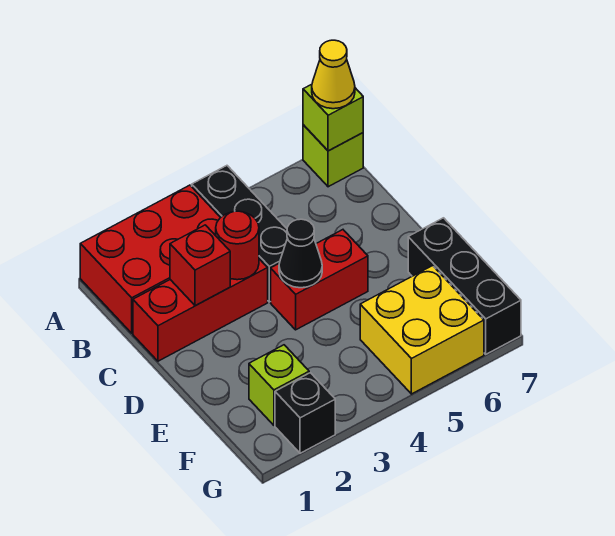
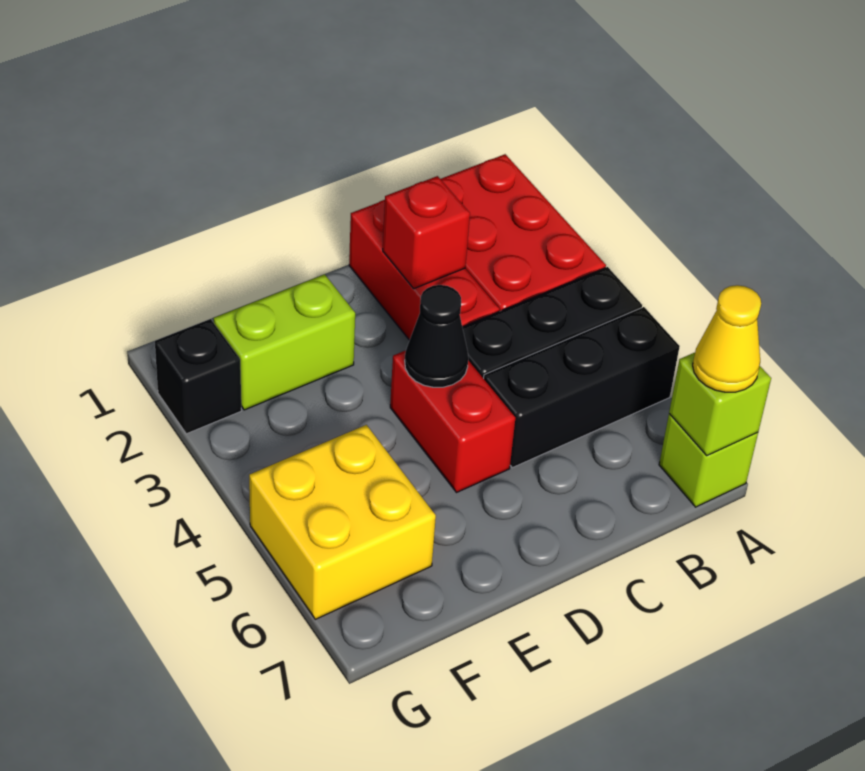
red round brick C3 level 2 -> none
black brick E7:G7 level 1 -> black brick A5:C5 level 1
lime brick F2 level 1 -> lime brick E2:F2 level 1

